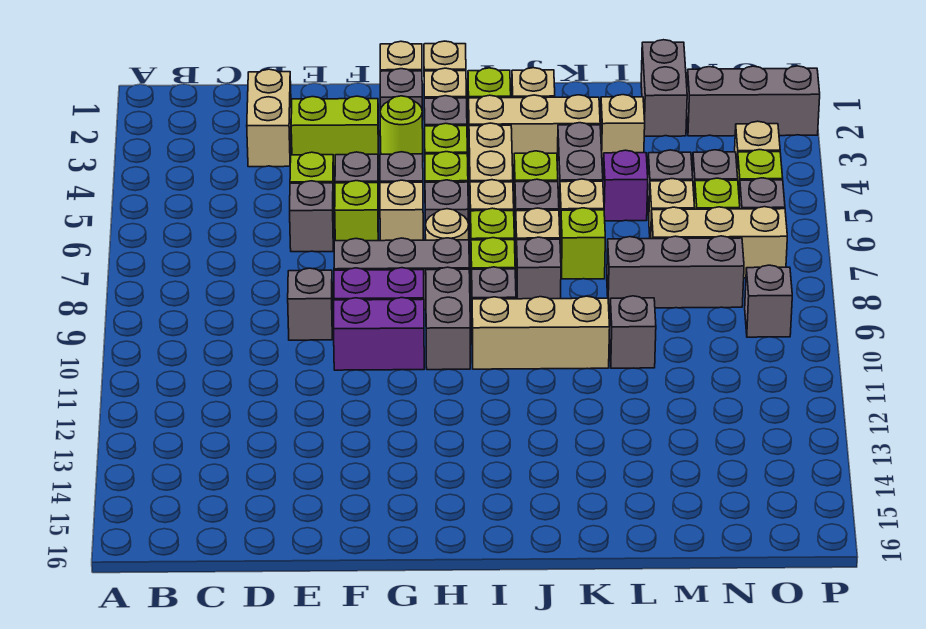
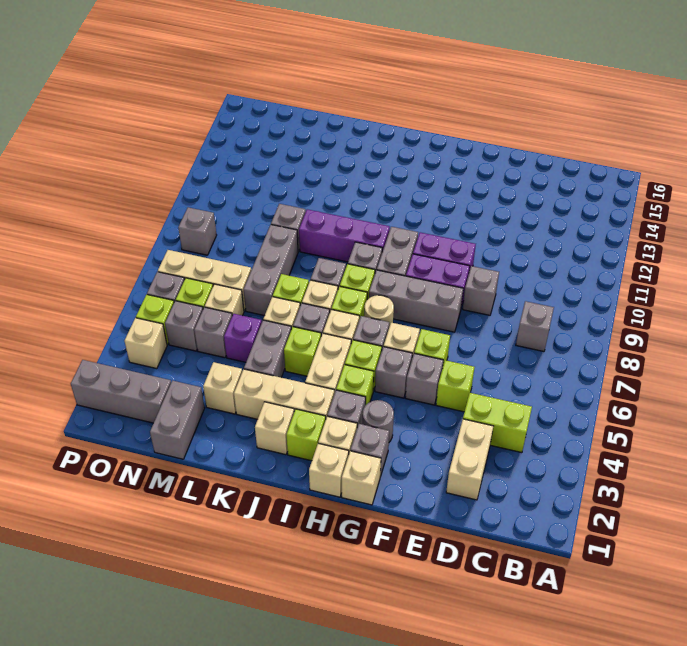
lime brick E3:F3 level 1 -> lime brick C4:D4 level 1
grey brick E6 level 1 -> grey brick C8 level 1
lime round brick G3 level 1 -> grey round brick G3 level 1
tan brick I10:K10 level 1 -> purple brick I10:K10 level 1
grey brick L8:N8 level 1 -> grey brick L7:L9 level 1

